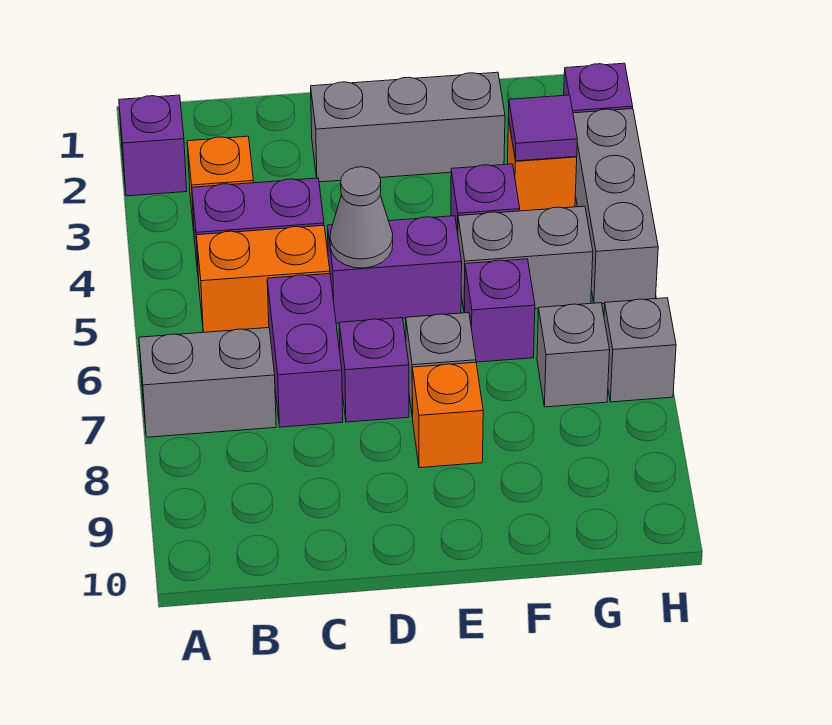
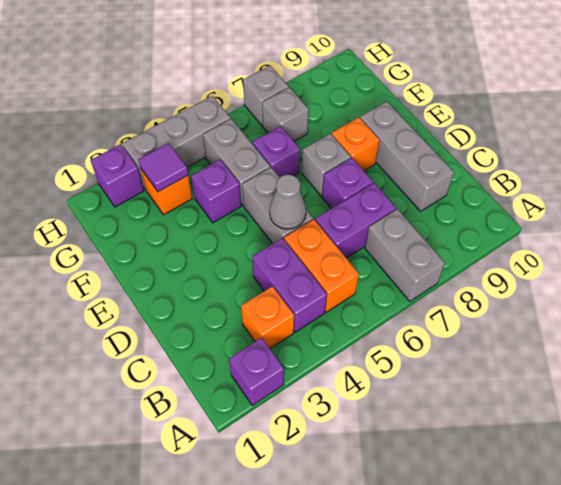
grey brick D2:F2 level 1 -> grey brick C9:E9 level 1
purple brick D5:E5 level 1 -> grey brick D5:E5 level 1

